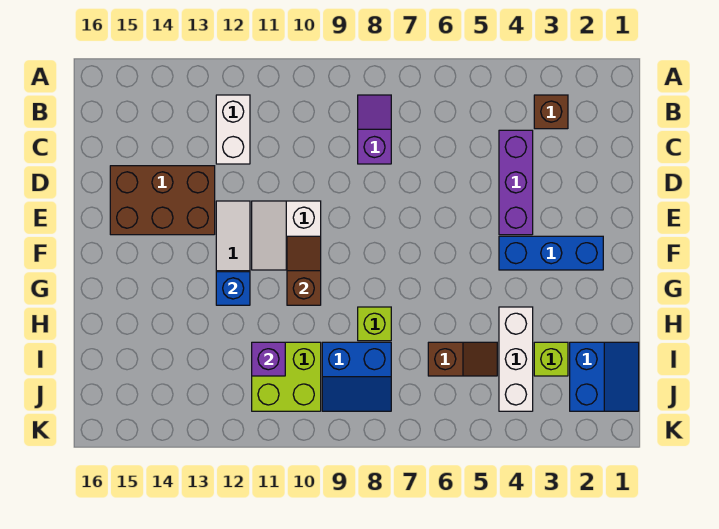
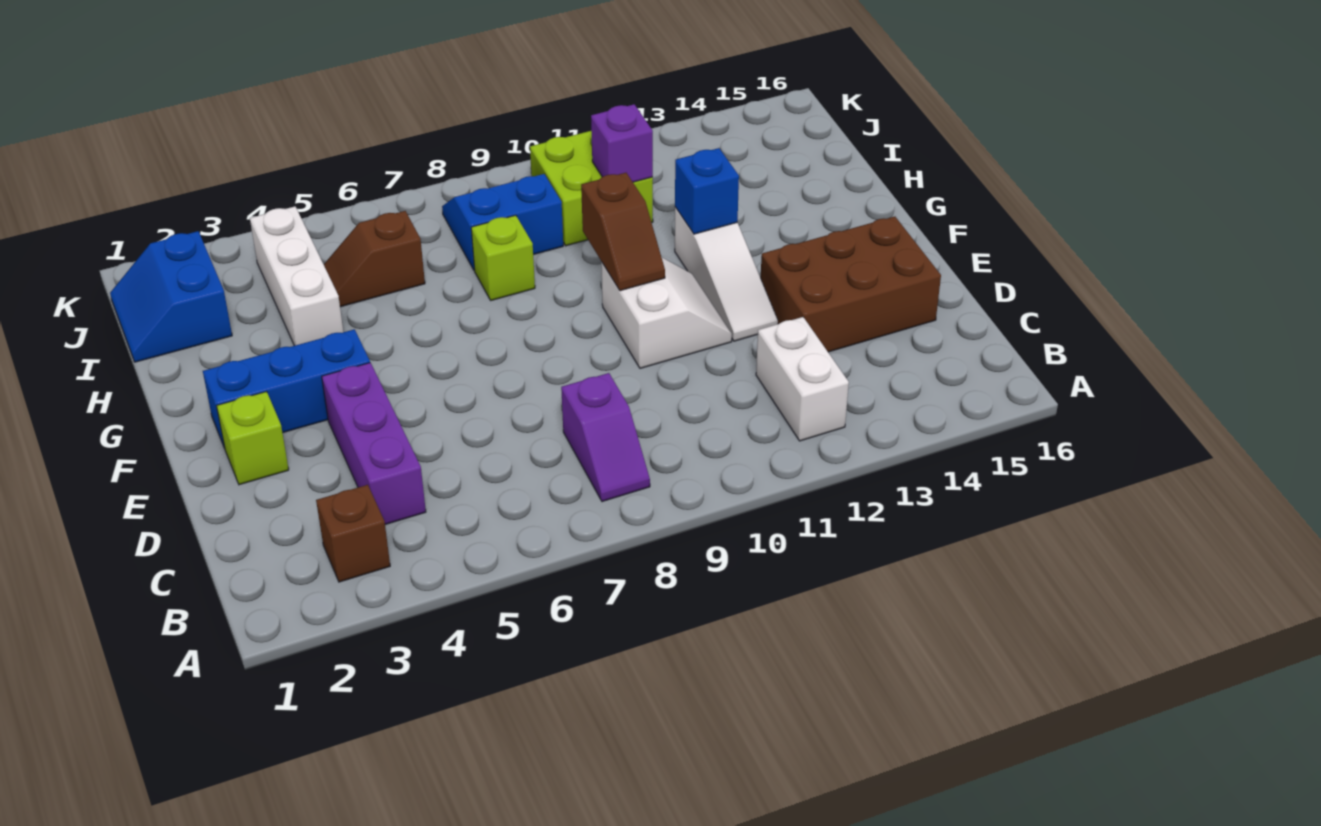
lime brick I3 level 1 -> lime brick E2 level 1

